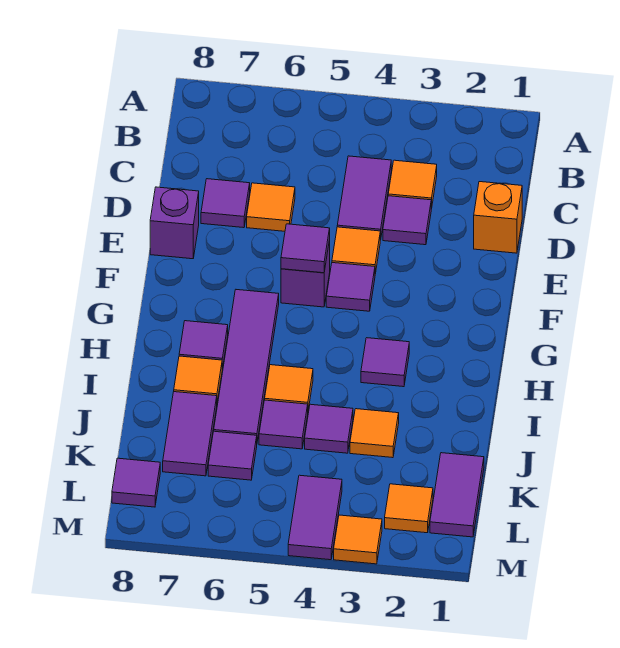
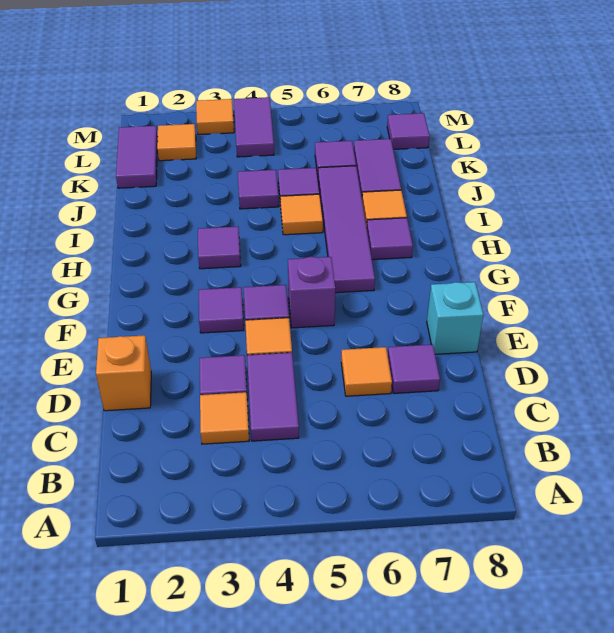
purple brick E8 level 1 -> cyan brick E8 level 1
purple tile F5 level 2 -> purple tile F3 level 1
orange tile J3 level 1 -> none

